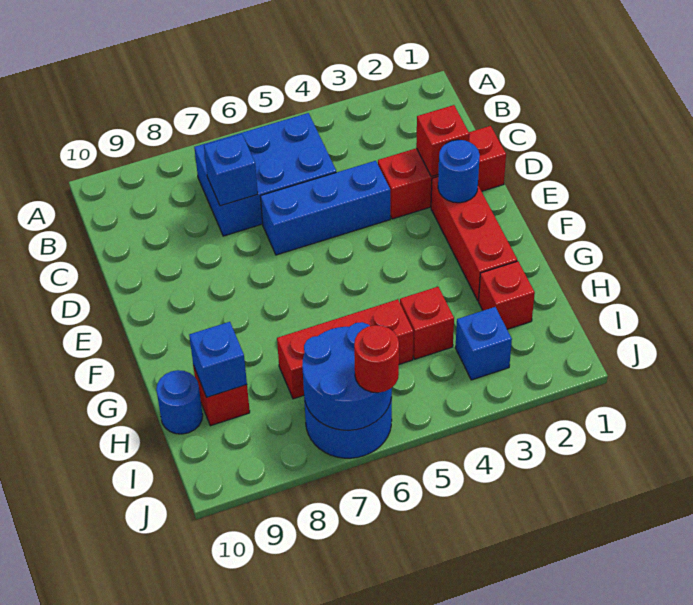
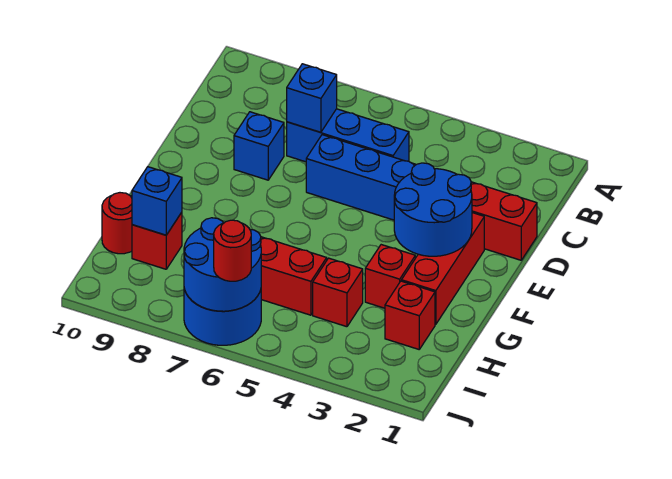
blue brick B5:C7 level 1 -> blue brick C5:C7 level 1
red brick D2 level 2 -> red brick G3 level 1
blue round brick E2 level 2 -> blue round brick E2:F3 level 2
blue round brick H10 level 1 -> red round brick H10 level 1
blue brick I3 level 1 -> blue brick D8 level 1

